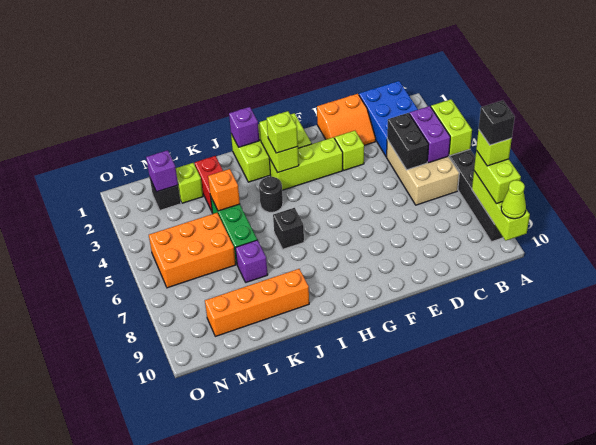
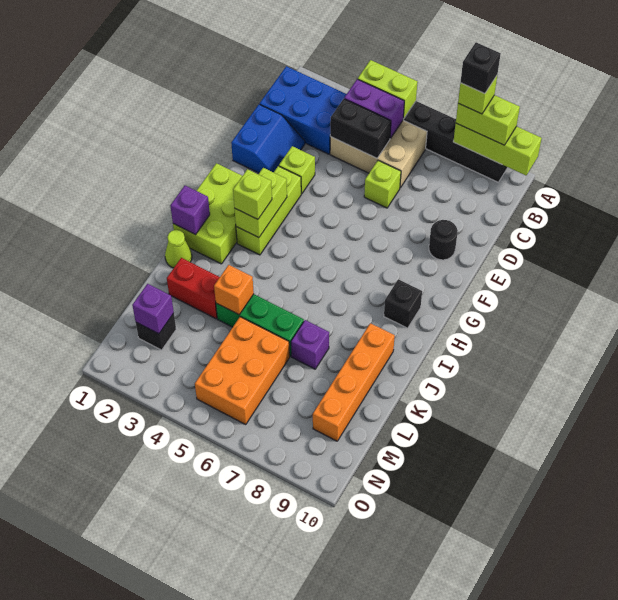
lime cone A10 level 3 -> lime cone J1 level 1
orange slope D1:E2 level 1 top 1 -> blue slope D1:E2 level 1 top 1
lime brick H2:H3 level 2 -> lime brick G3:H3 level 2
black round brick I4 level 1 -> black round brick E9 level 1
black brick I6 level 1 -> black brick H9 level 1
lime brick L2 level 1 -> lime brick D6 level 1

